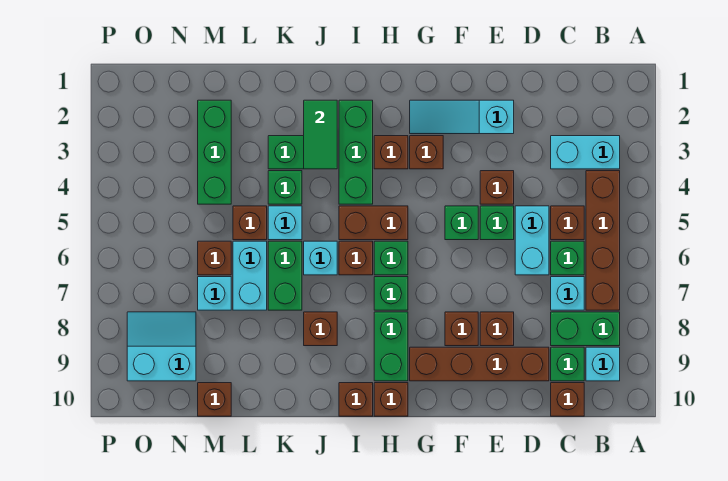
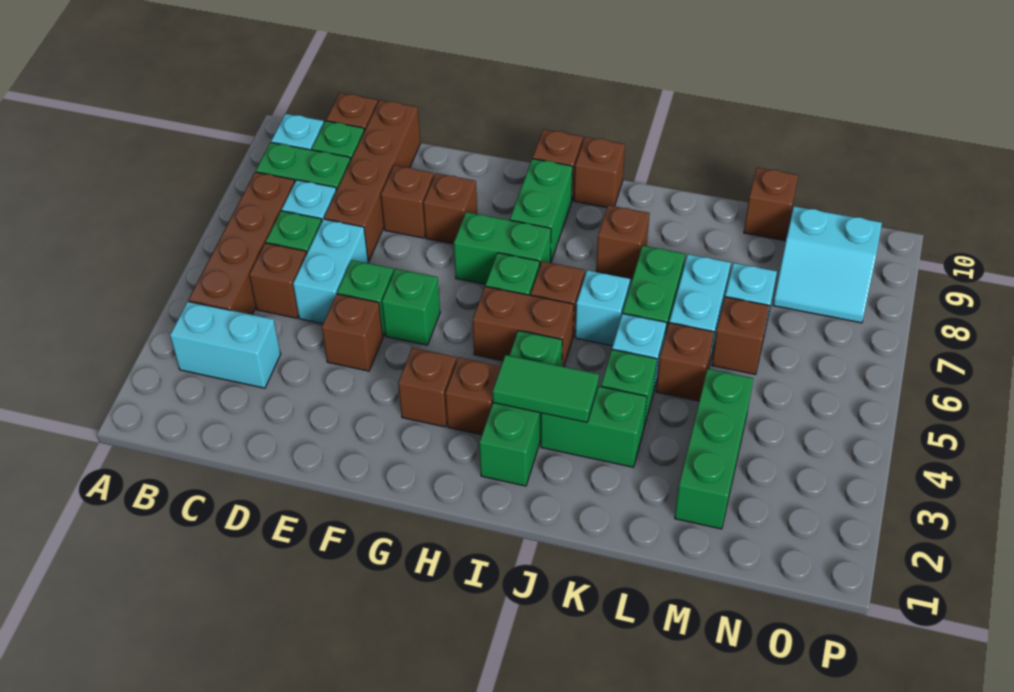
brown brick D9:G9 level 1 -> brown brick D7:D10 level 1
cyan slope E2:G2 level 1 top E -> none
green brick H7 level 1 -> green brick G7:H7 level 1
green tile J2:J3 level 2 -> green tile I3:J3 level 2

